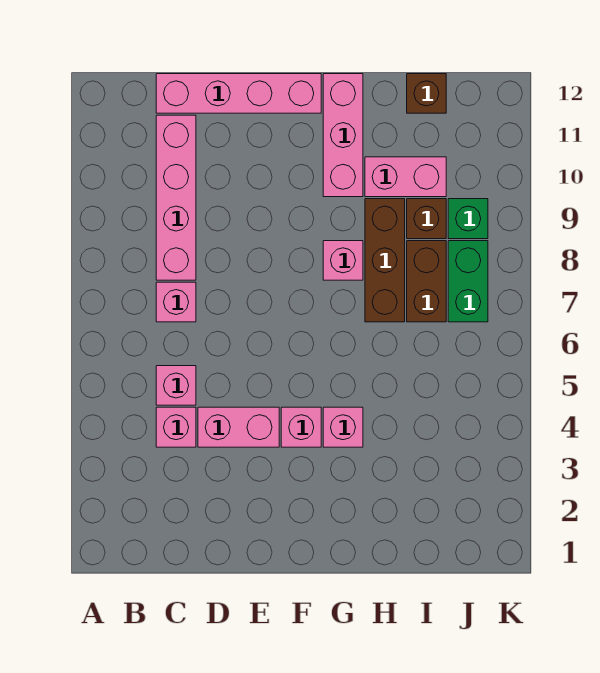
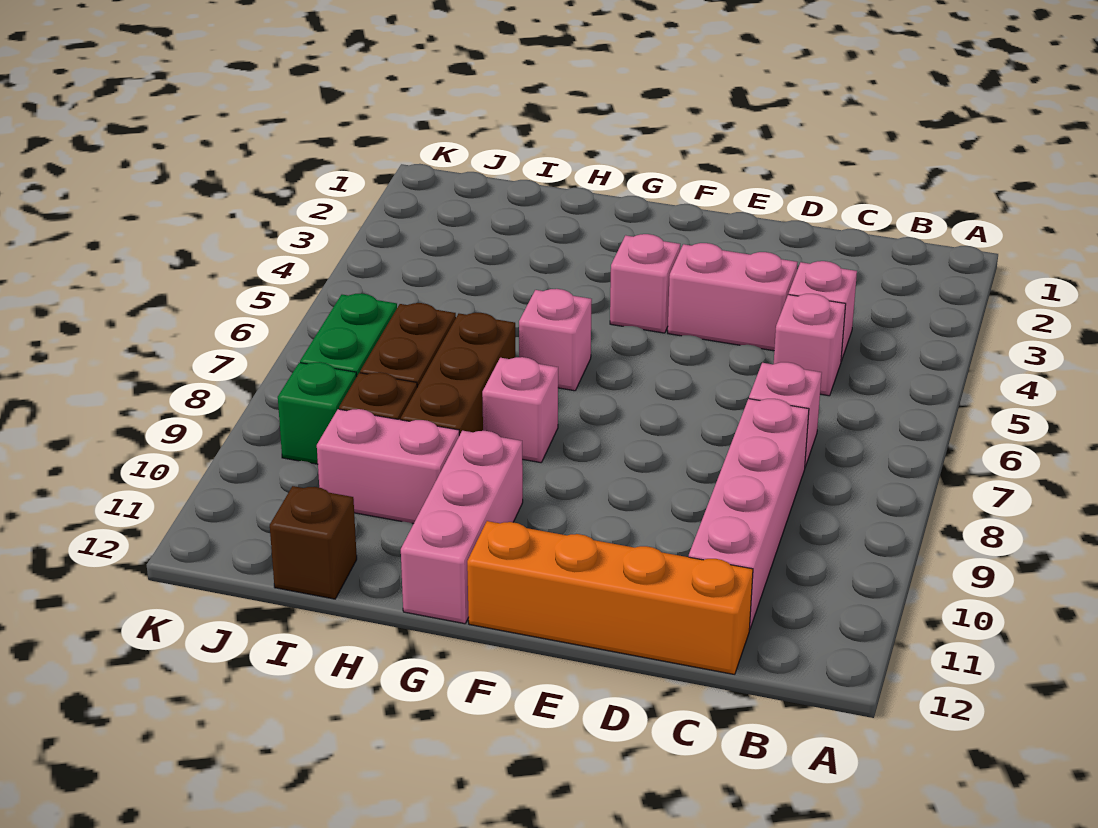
pink brick C12:F12 level 1 -> orange brick C12:F12 level 1
pink brick G4 level 1 -> pink brick G6 level 1

